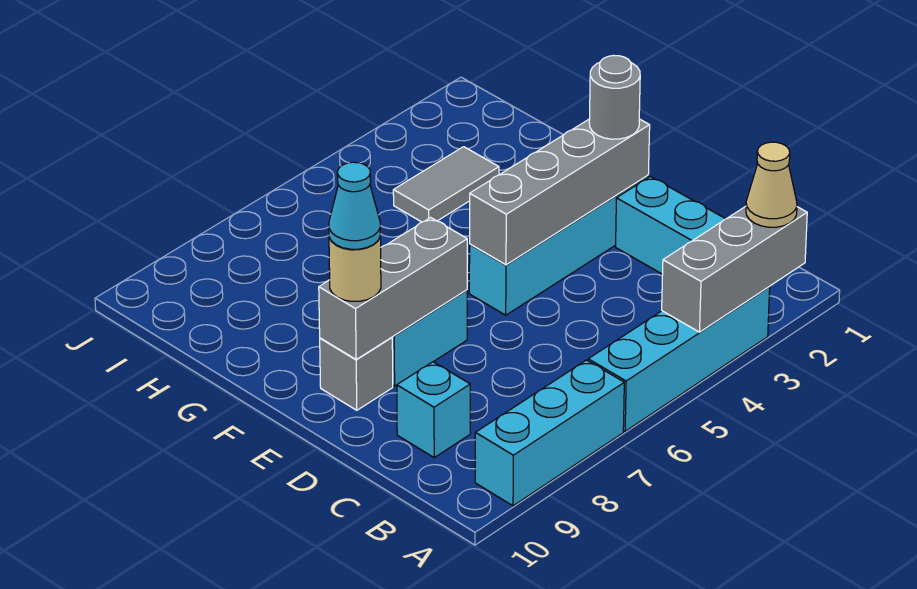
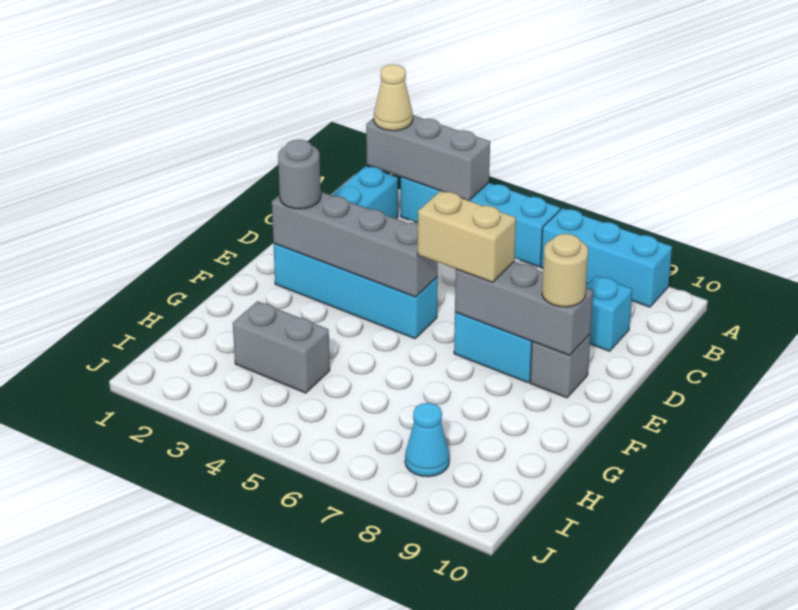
none -> tan brick E6:E7 level 3
cyan cone E9 level 4 -> cyan cone I8 level 1
grey tile H3:H4 level 1 -> grey brick H3:H4 level 1

